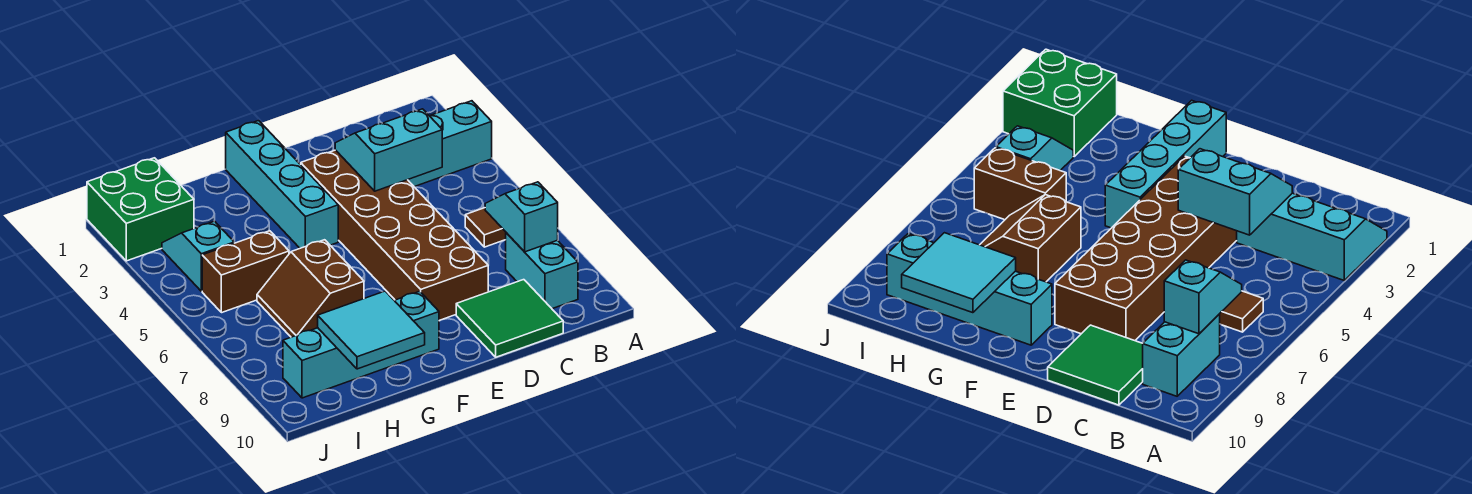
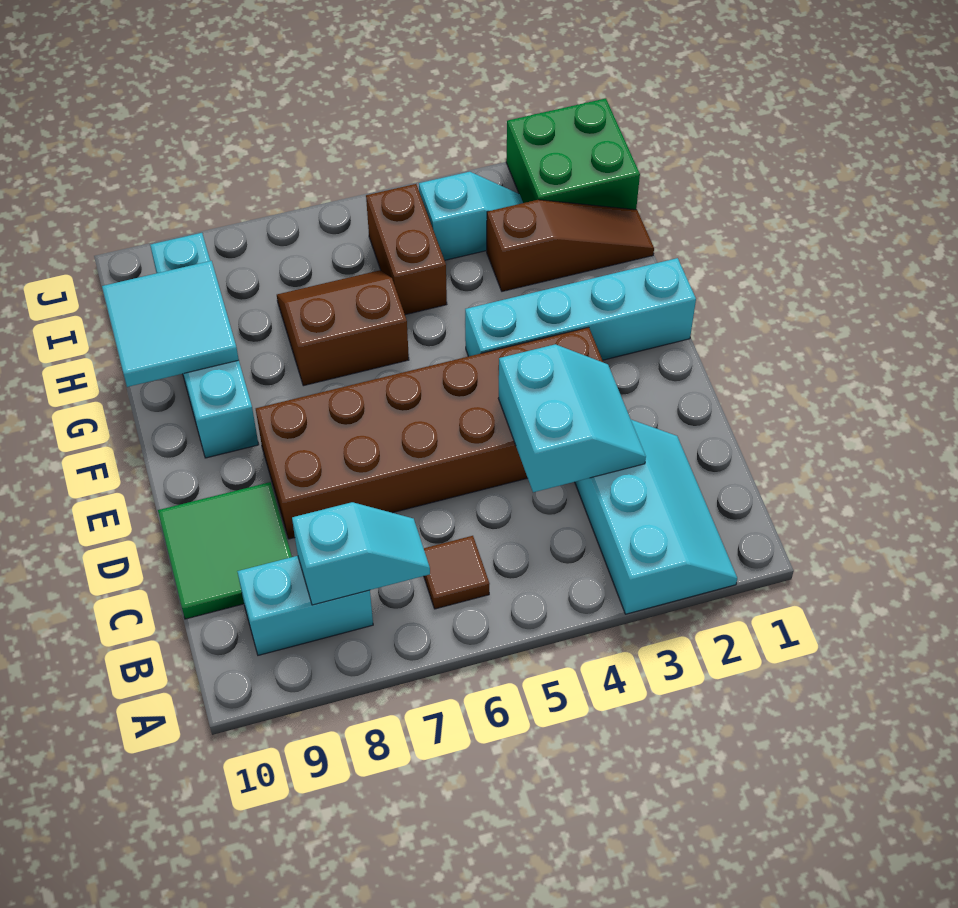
none -> brown slope H1:H3 level 1 top 3

